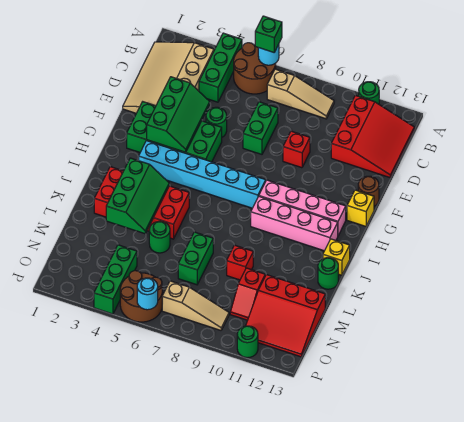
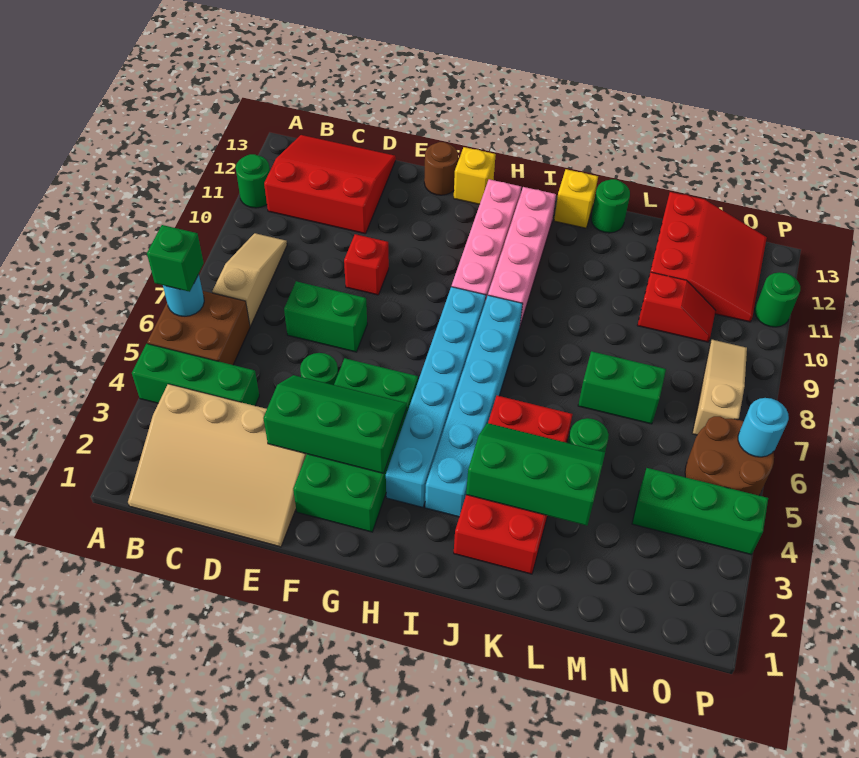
brown round brick A5:B6 level 1 -> brown brick A5:B6 level 1
none -> cyan brick I3:I8 level 1
red brick L9 level 1 -> none

